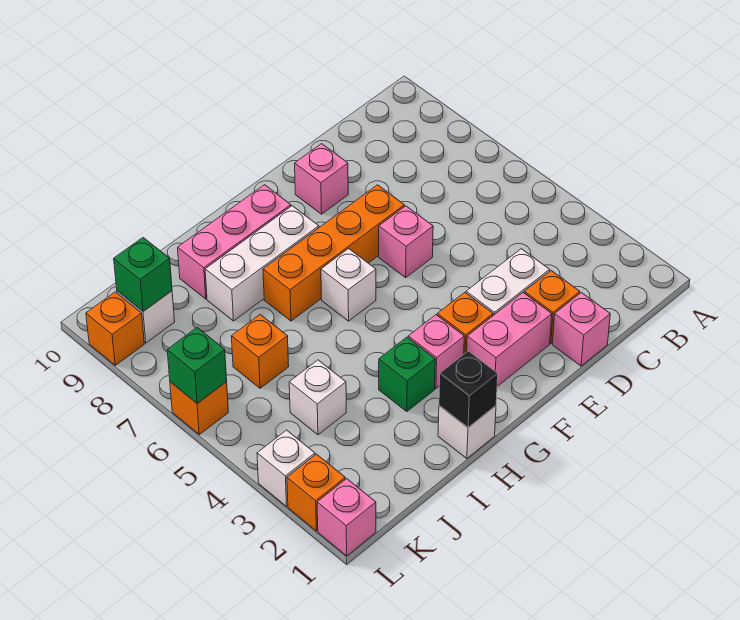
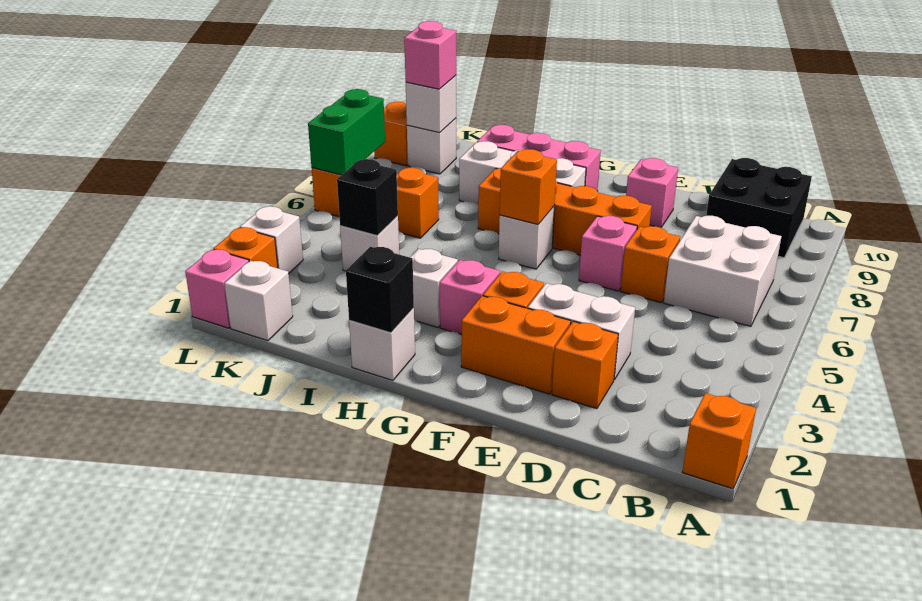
none -> orange brick A1 level 1
none -> white brick B6:C7 level 1
none -> black brick B9:C10 level 1
pink brick D1 level 1 -> pink brick K9 level 3
none -> orange brick D6 level 1
pink brick E2:F2 level 1 -> orange brick E2:F2 level 1
none -> orange brick G6 level 2
green brick H3 level 1 -> white brick H3 level 1
none -> black brick J4 level 2
none -> white brick K1 level 1
green brick K9 level 2 -> white brick K9 level 2
green brick L6 level 2 -> green brick L6:L7 level 2

